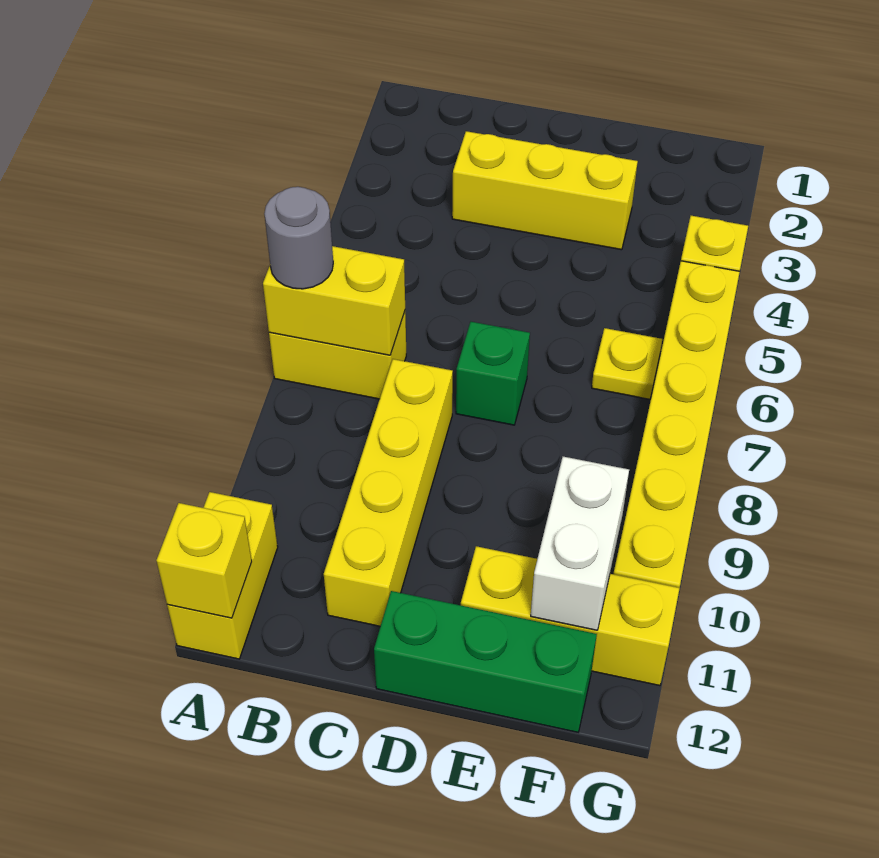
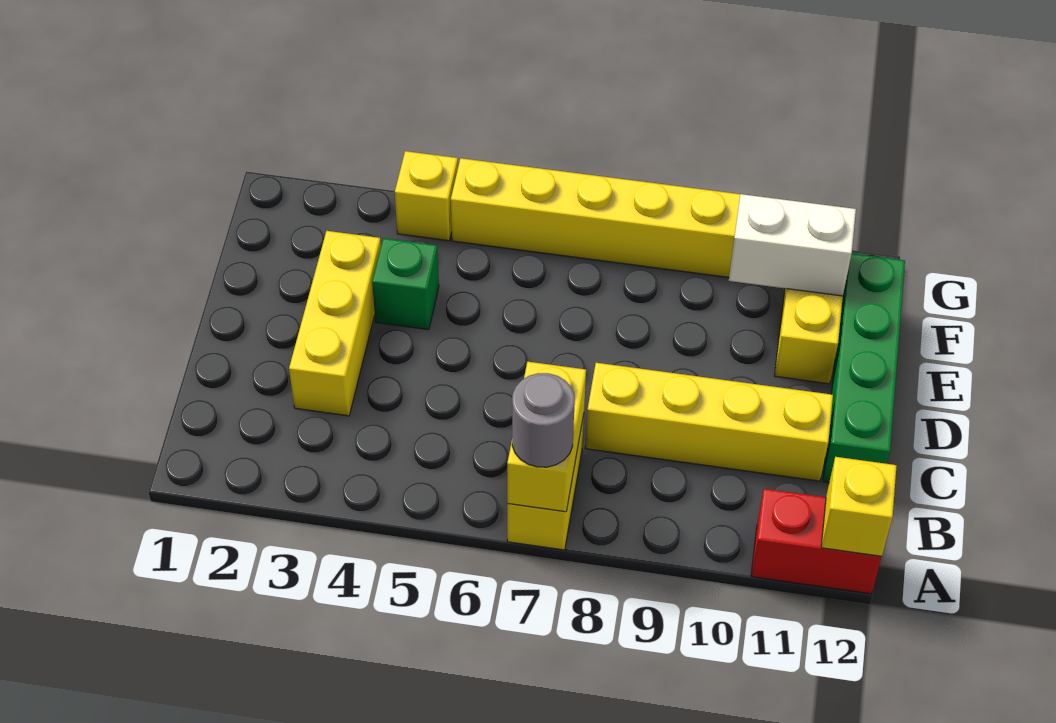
yellow brick A11:A12 level 1 -> red brick A11:A12 level 1
green brick D7 level 1 -> green brick E4 level 1
green brick D12:F12 level 1 -> green brick C12:F12 level 1
yellow plate F6 level 1 -> none

